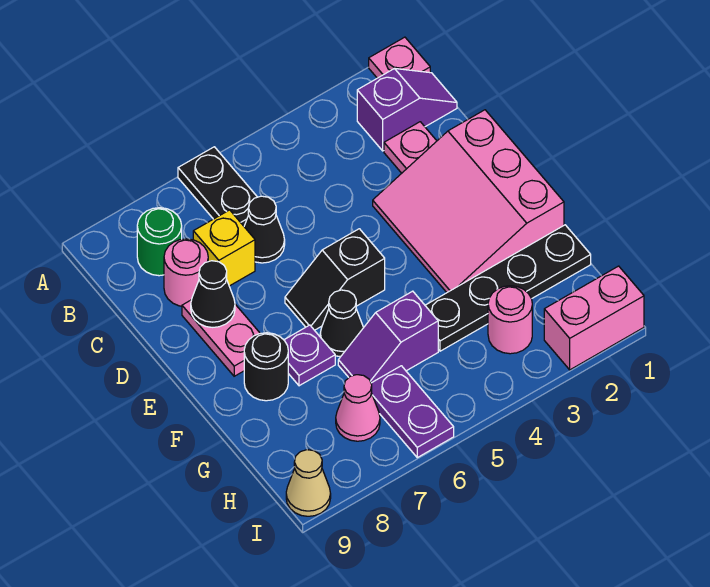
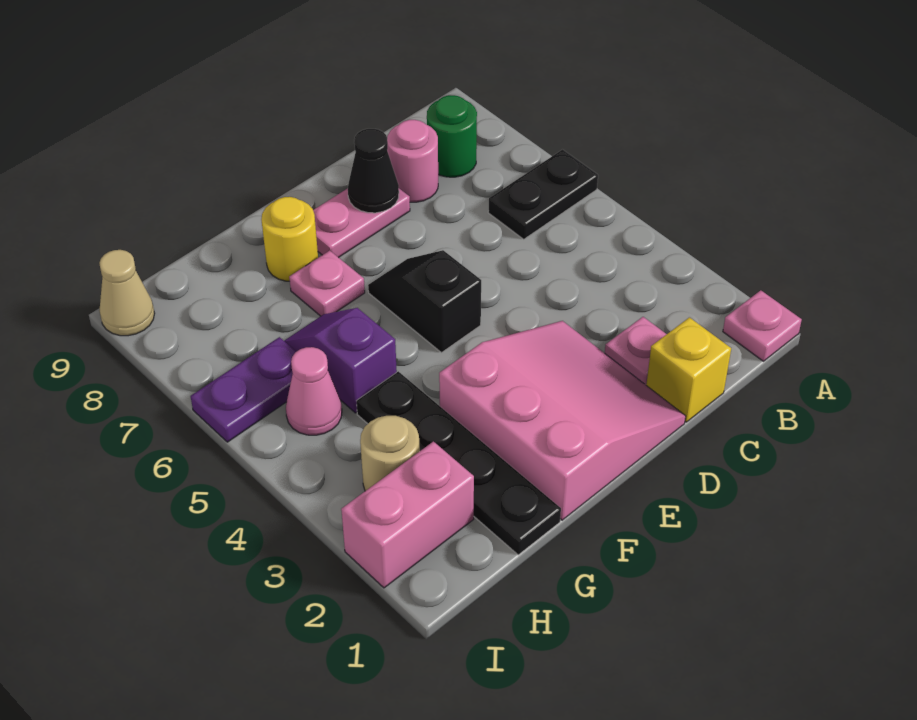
purple slope B1:B2 level 1 top 2 -> none
black cone C6 level 1 -> none
yellow brick C7 level 1 -> yellow brick C1 level 1
pink slope D1:F3 level 1 top 1 -> pink slope D1:F3 level 1 top F
black cone F6 level 1 -> none
purple plate F7 level 1 -> pink plate F7 level 1
black round brick F8 level 1 -> yellow round brick F8 level 1
pink round brick H3 level 1 -> tan round brick H3 level 1
pink cone H7 level 1 -> pink cone H5 level 1
pink brick I1:I2 level 1 -> pink brick H2:I2 level 1

